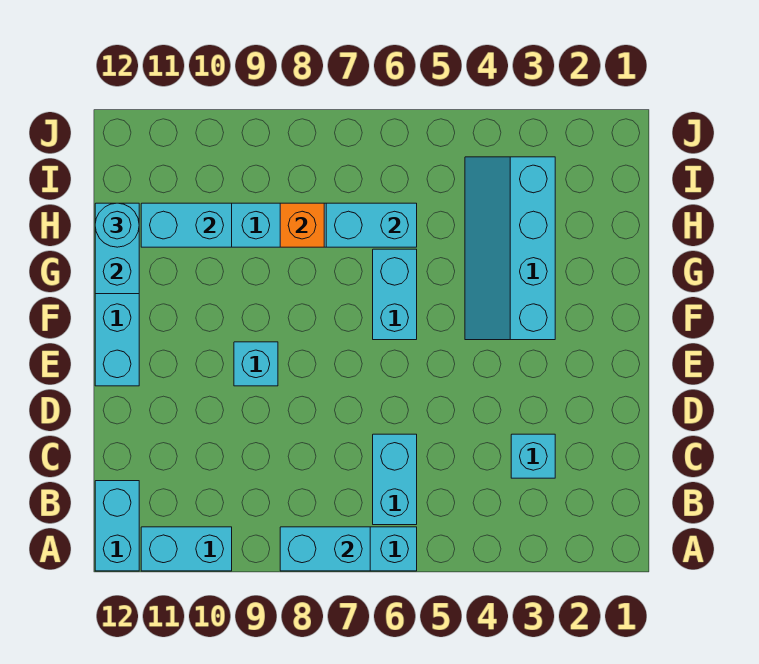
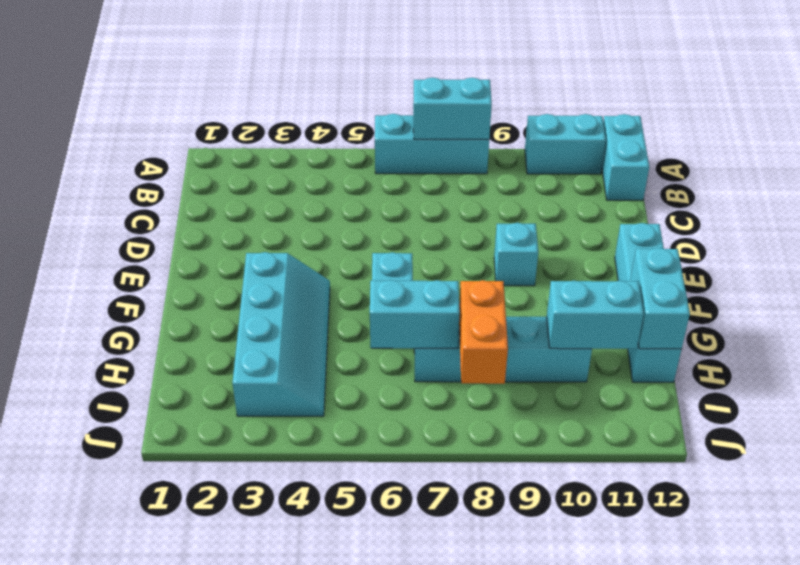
cyan brick B6:C6 level 1 -> none
cyan brick C3 level 1 -> none
orange brick H8 level 2 -> orange brick H8:I8 level 2
cyan round brick H12 level 3 -> none

